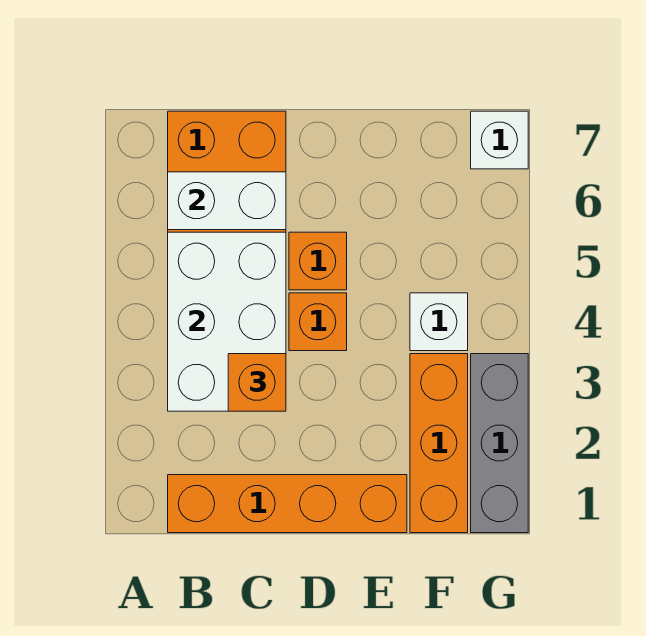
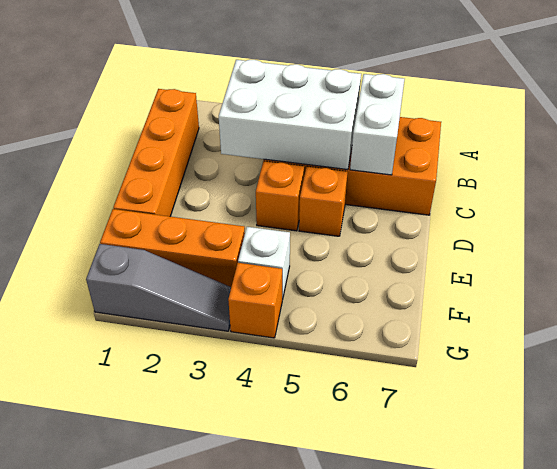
orange brick C3 level 3 -> orange brick G4 level 1
grey brick G1:G3 level 1 -> grey slope G1:G3 level 1 top 1
white brick G7 level 1 -> none

